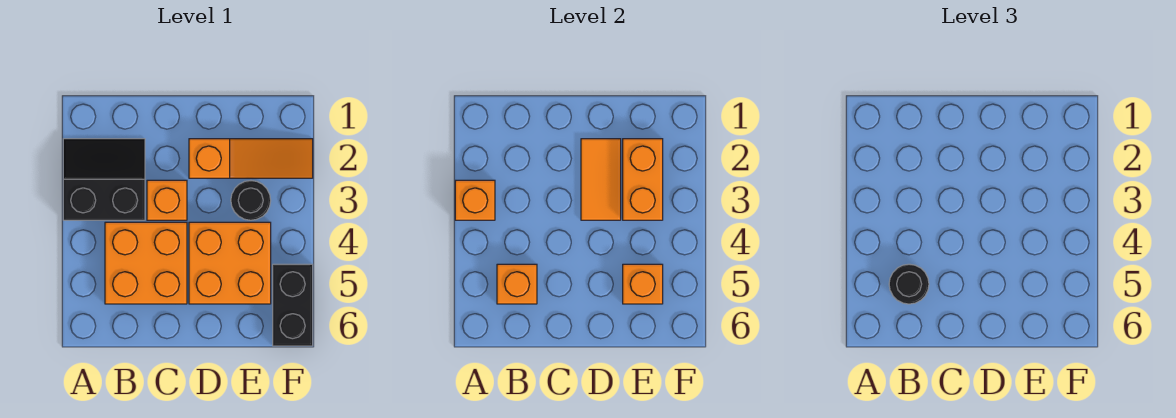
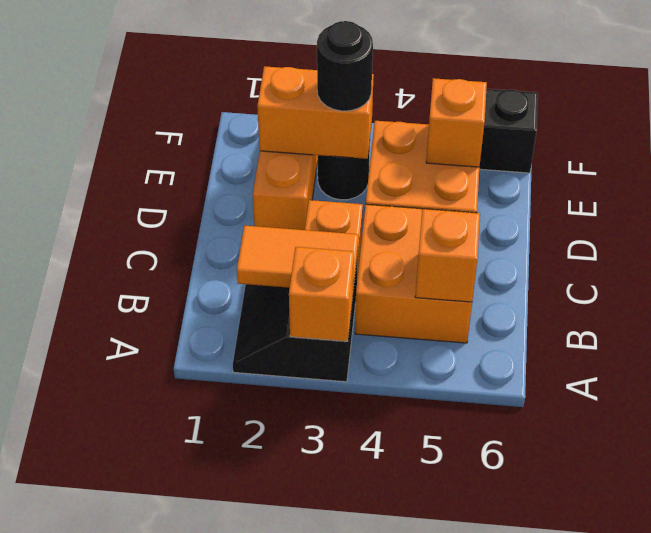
black round brick B5 level 3 -> black round brick E3 level 3
orange tile D2:D3 level 2 -> orange tile B2:B3 level 2

